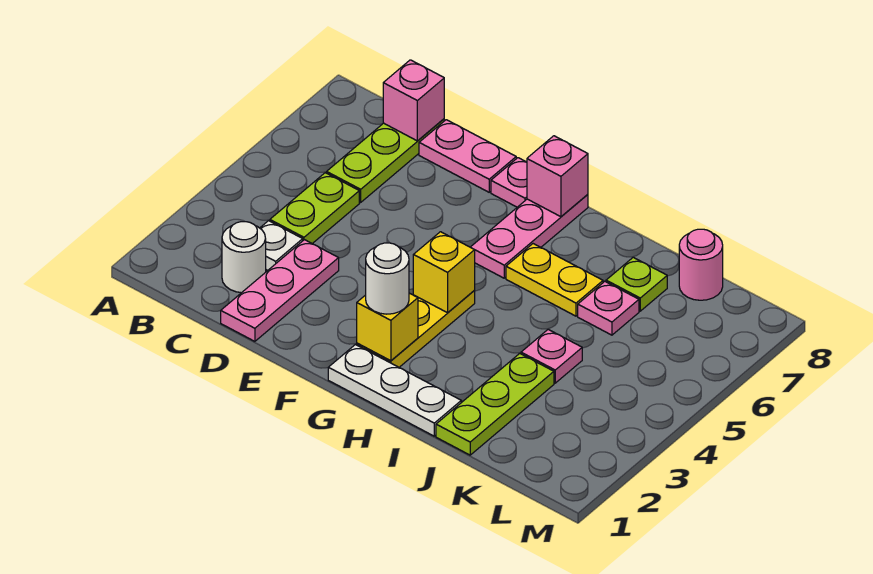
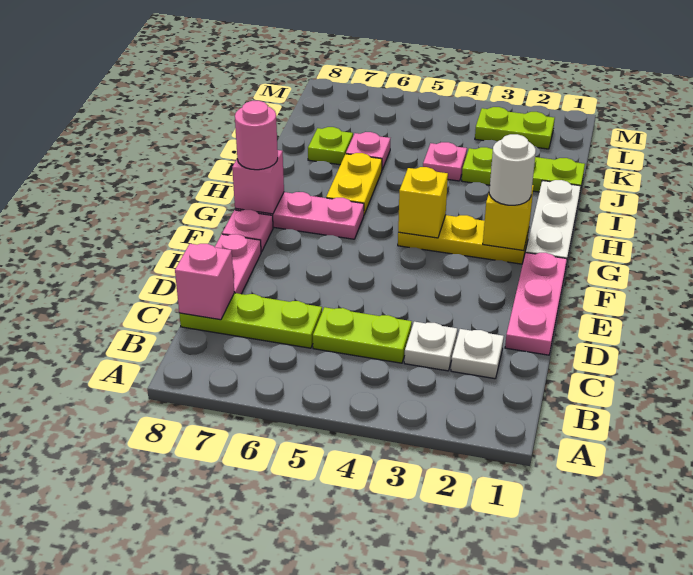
white round brick C2 level 1 -> white plate C2 level 1
pink plate D1:D3 level 1 -> pink plate D1:F1 level 1
pink round brick K8 level 1 -> pink round brick G8 level 3
none -> lime plate L2:L3 level 1

